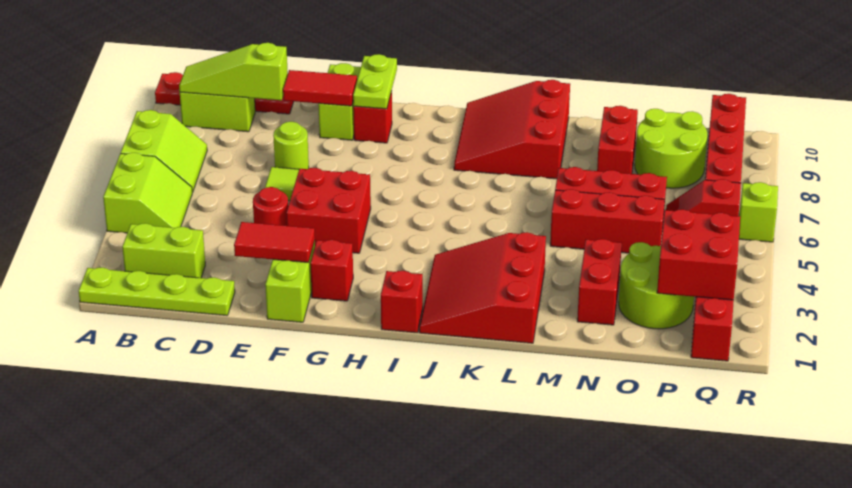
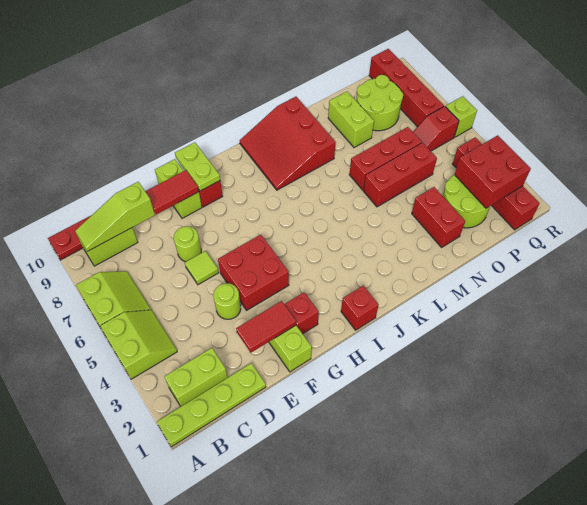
red round brick E4 level 1 -> lime round brick E4 level 1
red slope J1:L3 level 1 top L -> none
red brick N8:N9 level 1 -> lime brick N8:N9 level 1

